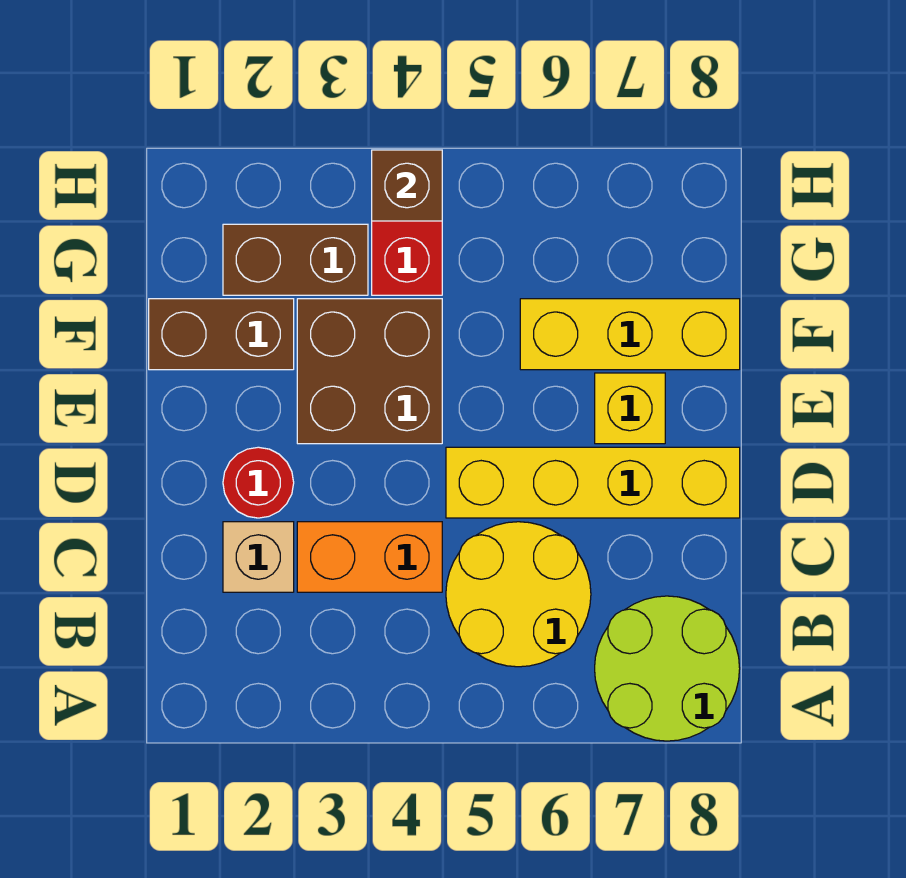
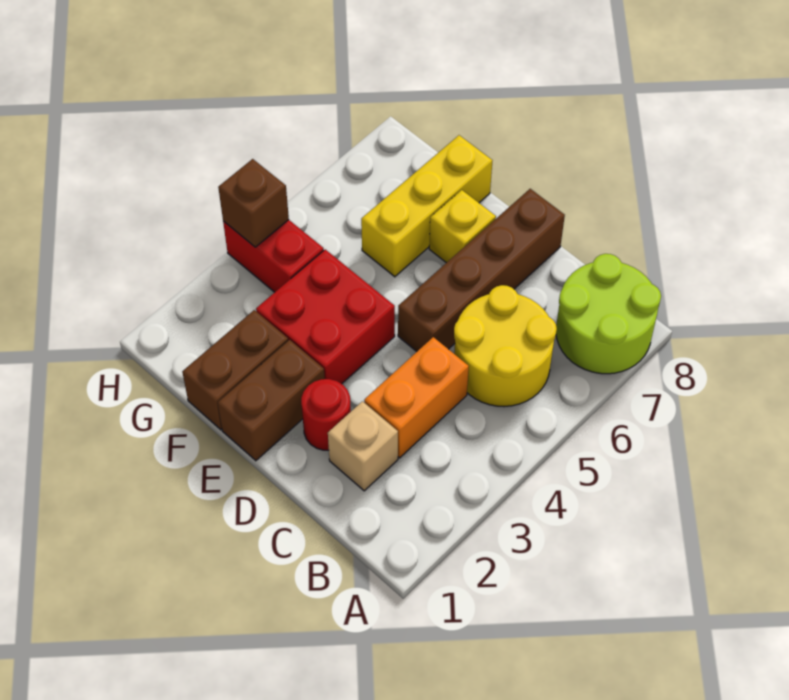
yellow brick D5:D8 level 1 -> brown brick D5:D8 level 1
brown brick E3:F4 level 1 -> red brick E3:F4 level 1
brown brick G2:G3 level 1 -> brown brick E1:E2 level 1

